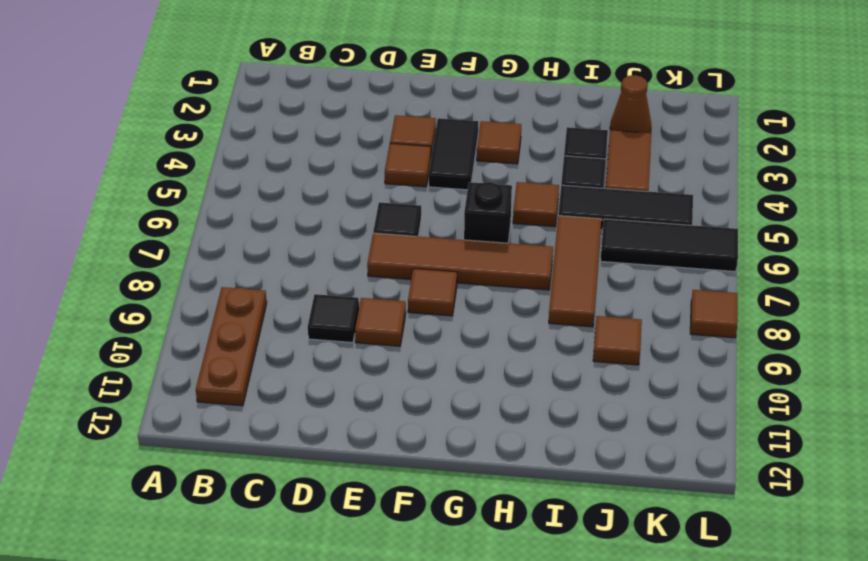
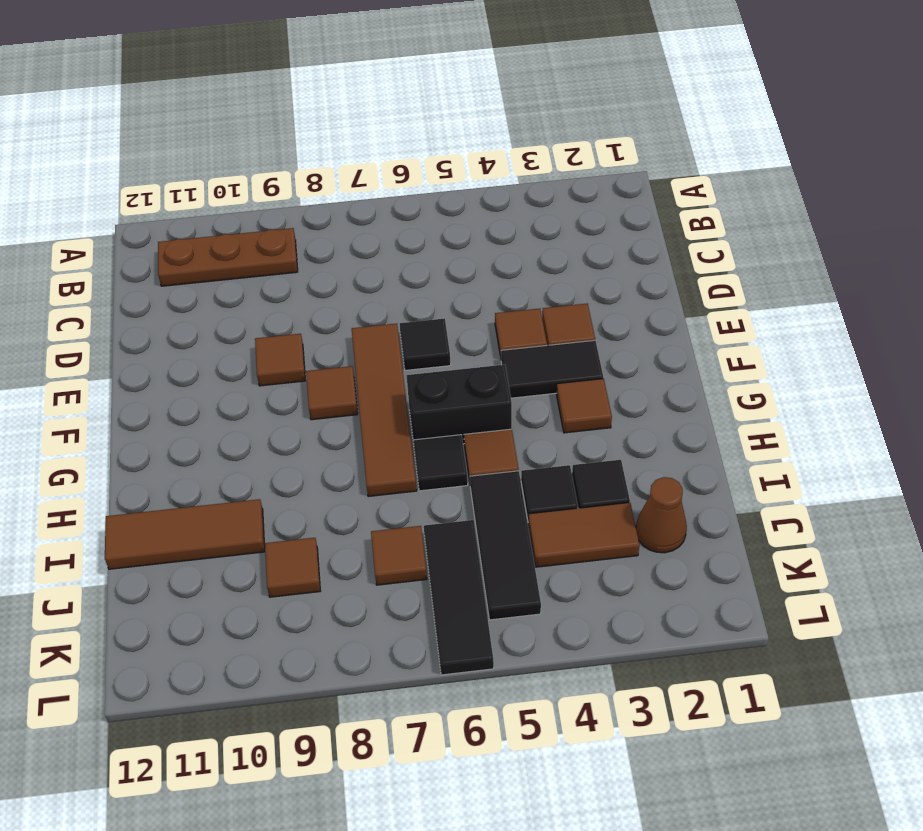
black tile D9 level 1 -> black tile H6 level 1
black brick G6 level 1 -> black brick G5:G6 level 1
brown tile I6:I8 level 1 -> brown tile I10:I12 level 1
brown tile L8 level 1 -> brown tile J7 level 1

